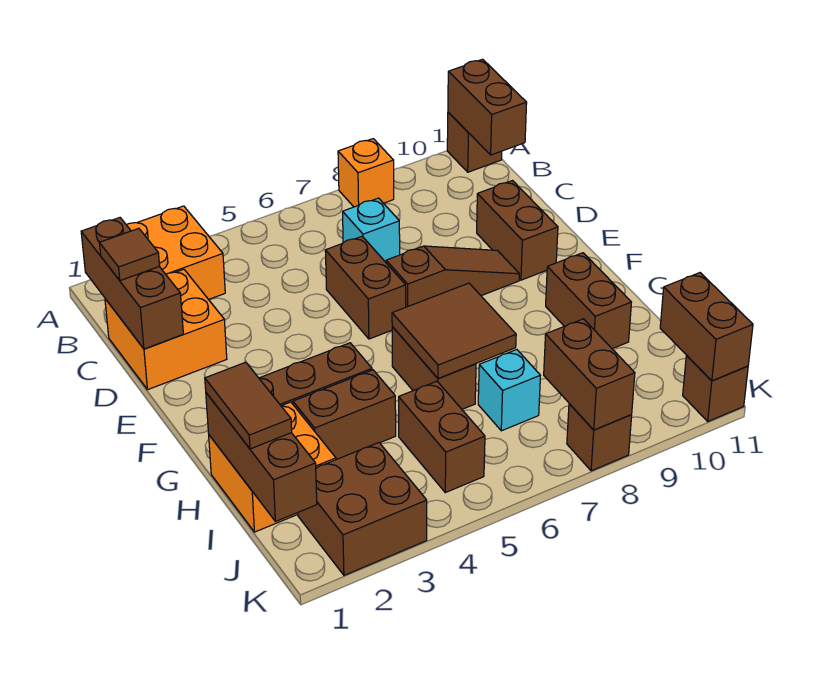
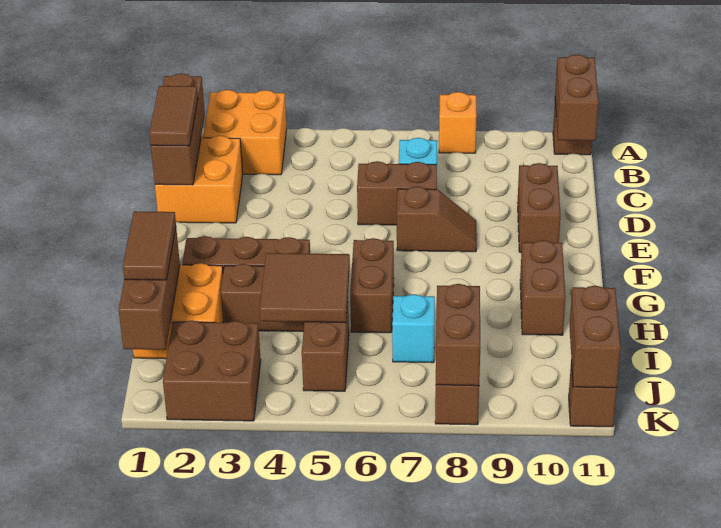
brown tile C1 level 3 -> brown tile C1:D1 level 3
brown brick D6:E6 level 1 -> brown brick D6:D7 level 1
brown slope E7:E9 level 1 top 7 -> brown slope E7:E8 level 1 top 7
brown tile G6:H7 level 2 -> brown tile H4:I5 level 2

